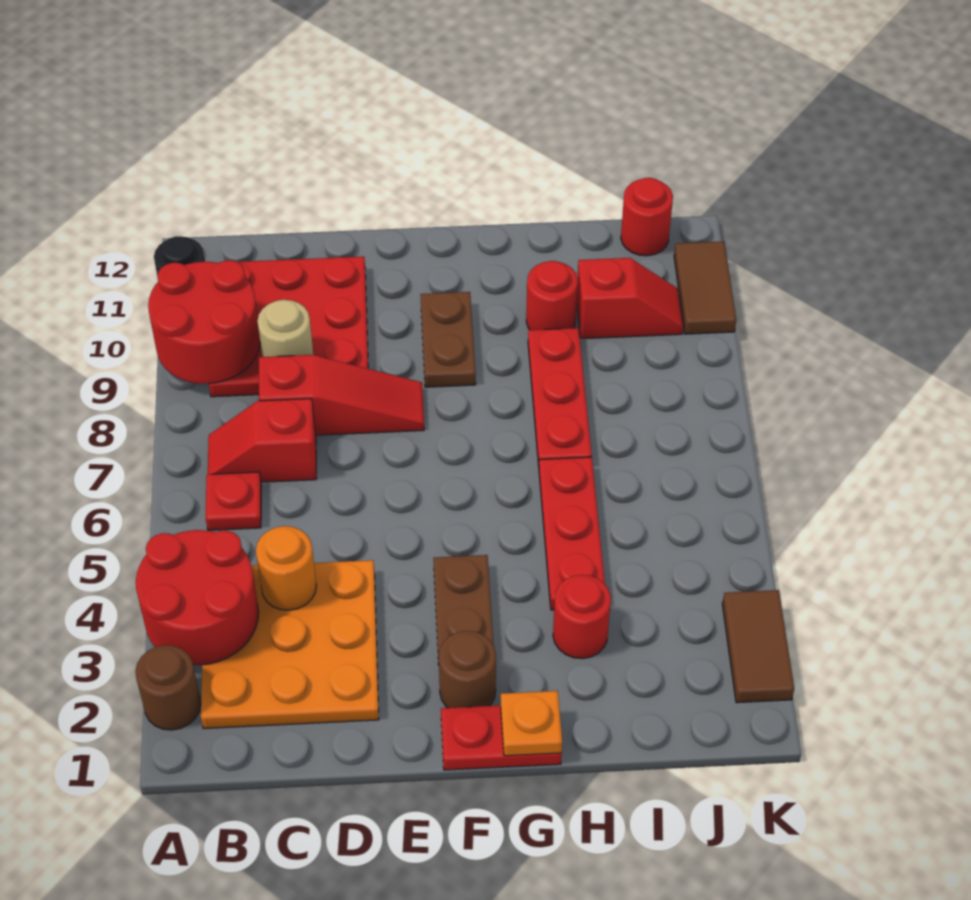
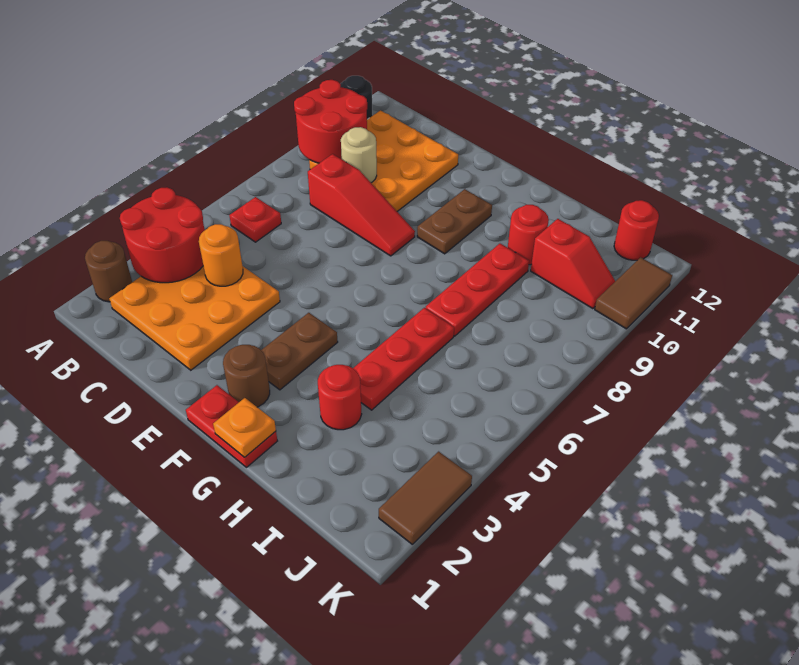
red slope B7:C7 level 1 top C -> none
red plate B9:D11 level 1 -> orange plate B9:D11 level 1

